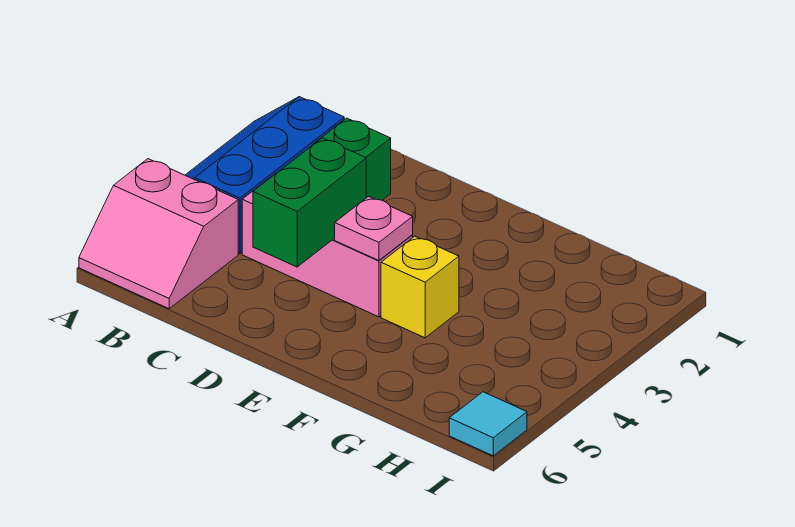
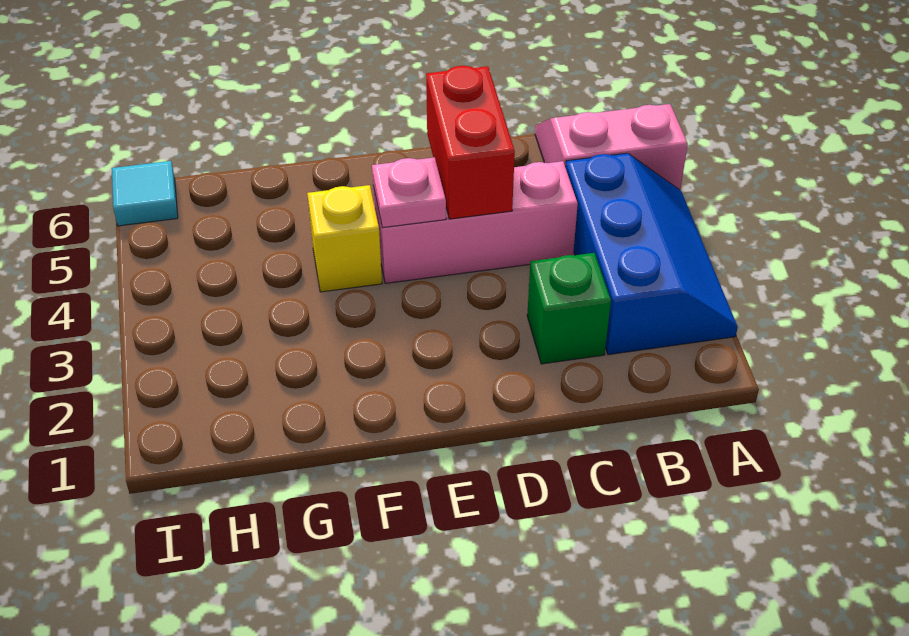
green brick D4:D5 level 2 -> red brick D4:D5 level 2

